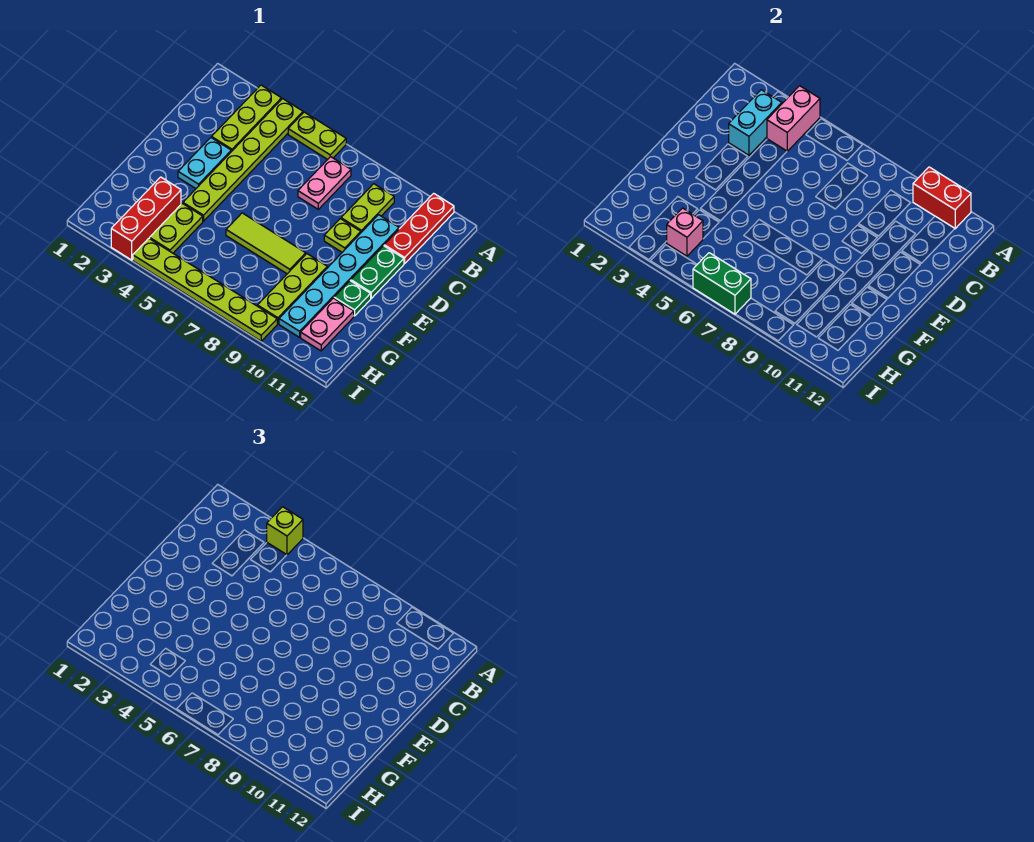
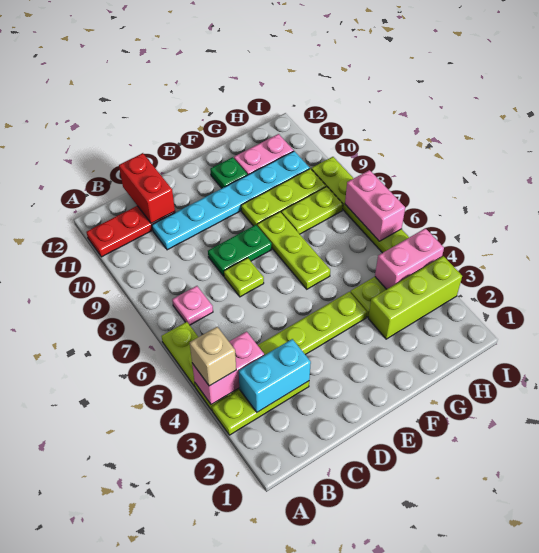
lime brick A4 level 3 -> tan brick A4 level 3
red brick A10:A11 level 2 -> red brick C11:C12 level 2
pink plate B7:C7 level 1 -> pink plate B7 level 1
lime plate B9:C9 level 1 -> lime plate G8:H8 level 1
cyan plate D3:E3 level 1 -> none
lime plate D9 level 1 -> lime plate D7 level 1
green plate D11:E11 level 1 -> green plate D8:E8 level 1
lime tile F6:F8 level 1 -> lime plate F6:F8 level 1
red brick G3:I3 level 1 -> lime brick G3:I3 level 1
pink brick H4 level 2 -> pink brick H4:I4 level 2
green brick I6:I7 level 2 -> pink brick I6:I7 level 2

